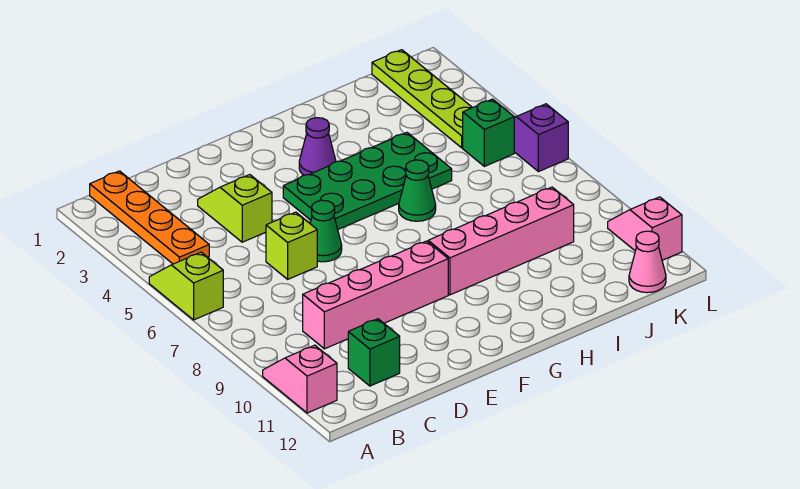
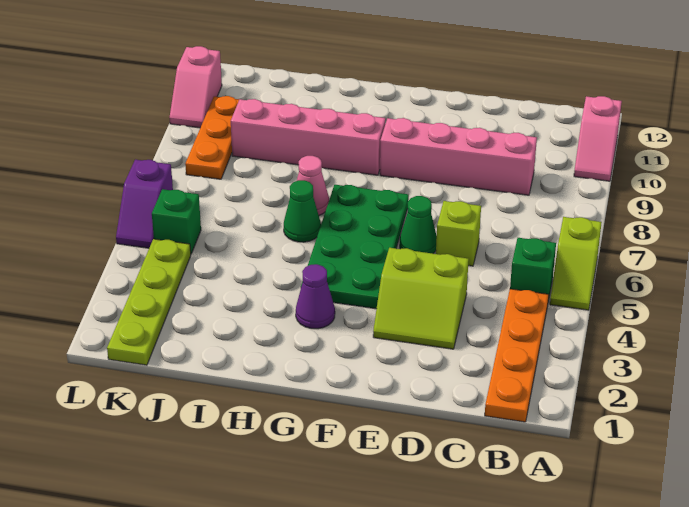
green brick C11 level 1 -> green brick B5 level 1
lime slope D3:D4 level 1 top 4 -> lime slope D3:E4 level 1 top 4
green plate F4:I5 level 1 -> green plate F4:G7 level 1
none -> orange plate K8:K10 level 1
pink cone K12 level 1 -> pink cone H7 level 1

